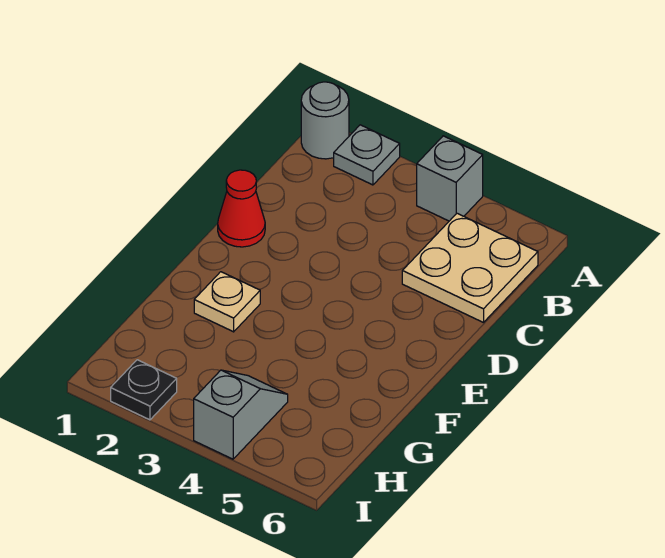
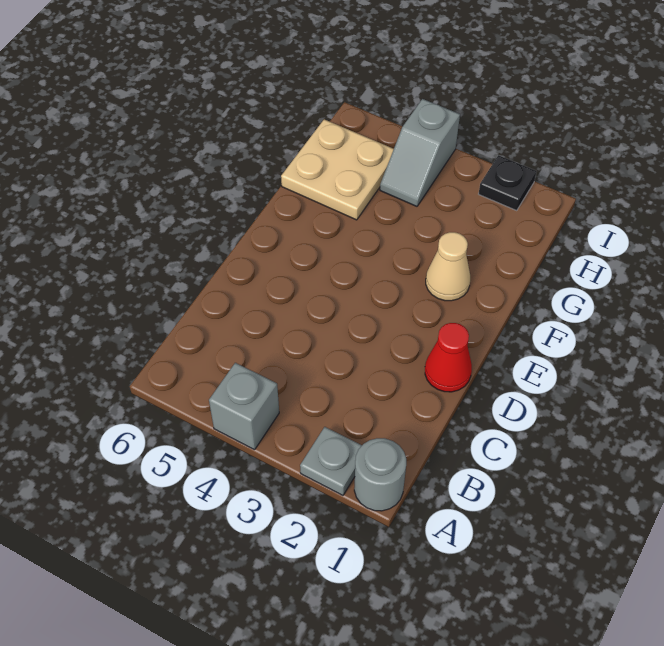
tan plate B5:C6 level 1 -> tan plate G5:H6 level 1
tan plate F2 level 1 -> tan cone F2 level 1

